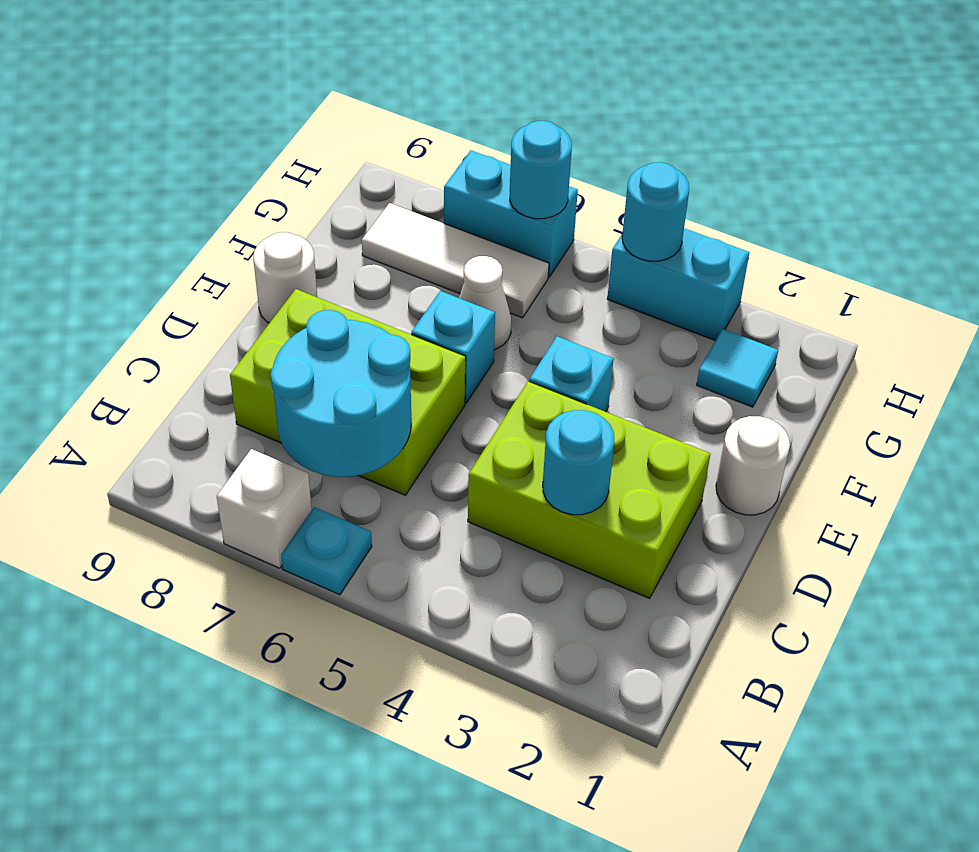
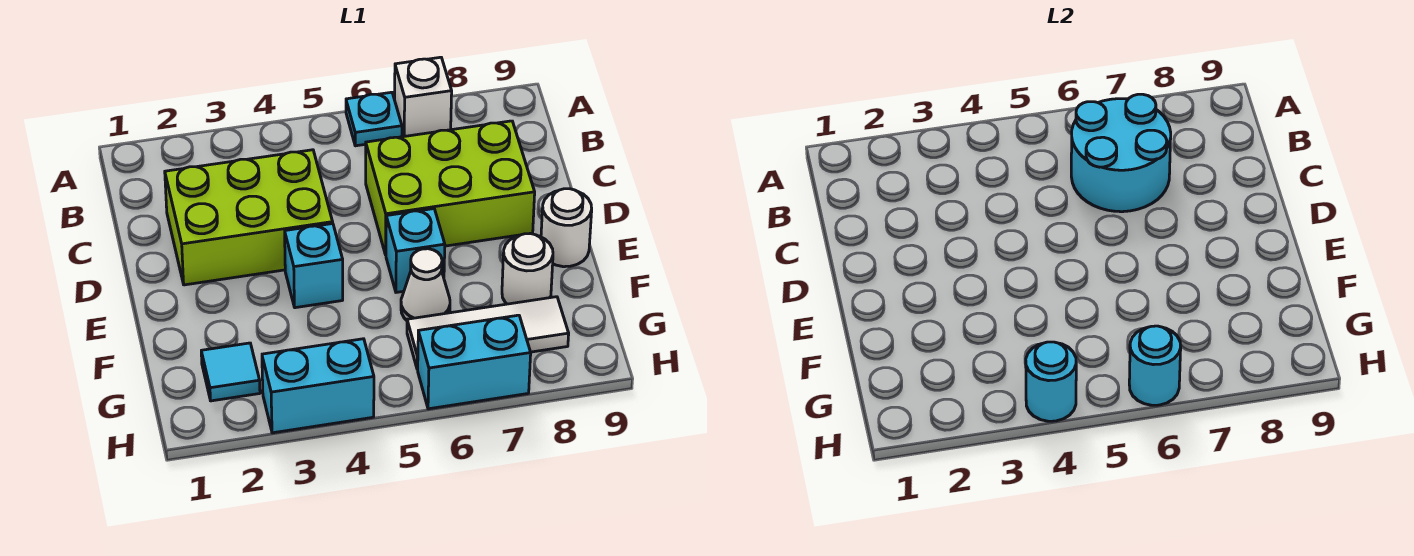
cyan round brick C3 level 2 -> none
white round brick E1 level 1 -> white round brick F8 level 1

